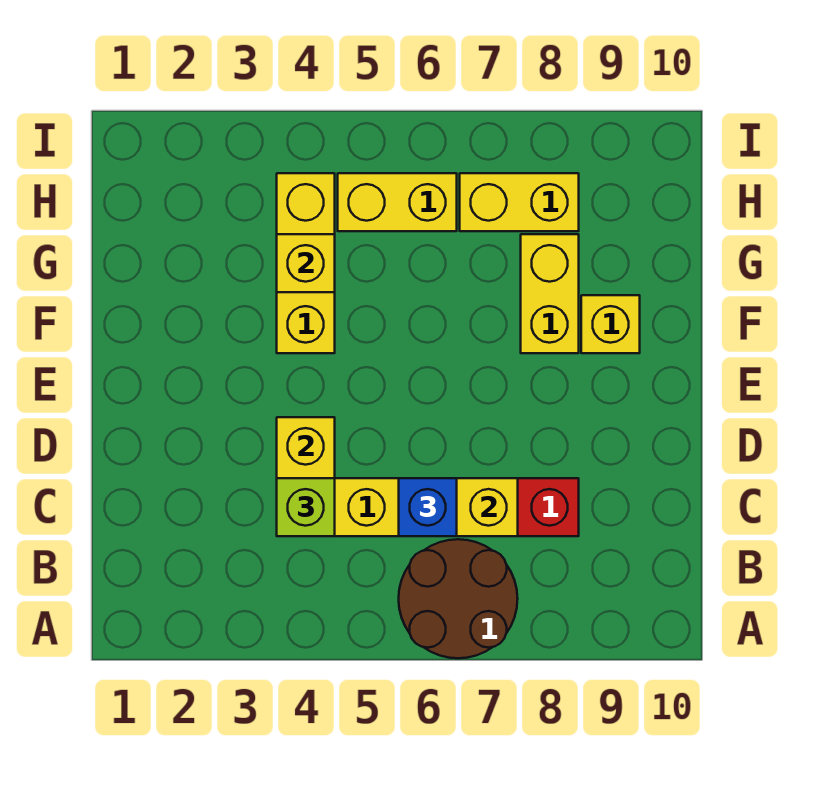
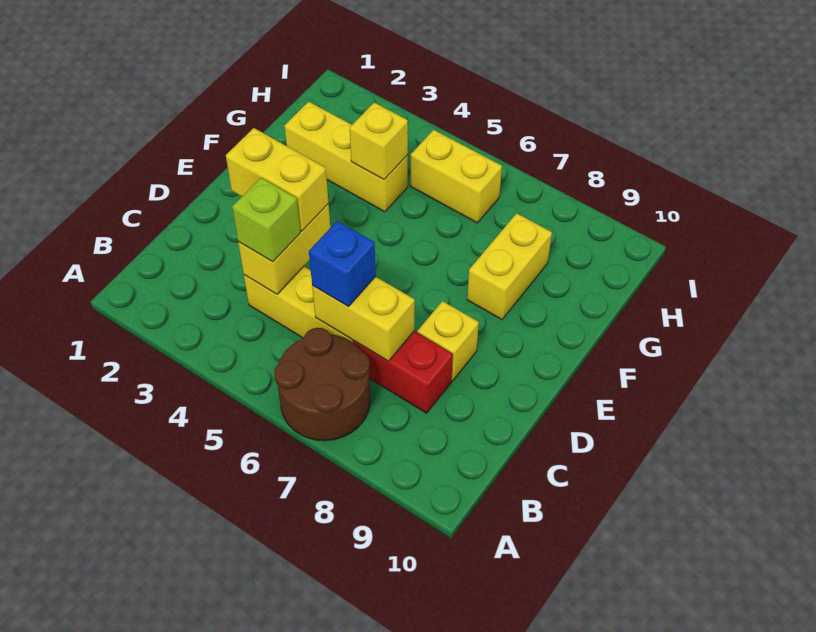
yellow brick F4:H4 level 1 -> yellow brick G2:G4 level 1
yellow brick F9 level 1 -> yellow brick D8 level 1
yellow brick H7:H8 level 1 -> yellow brick D3:D4 level 3

